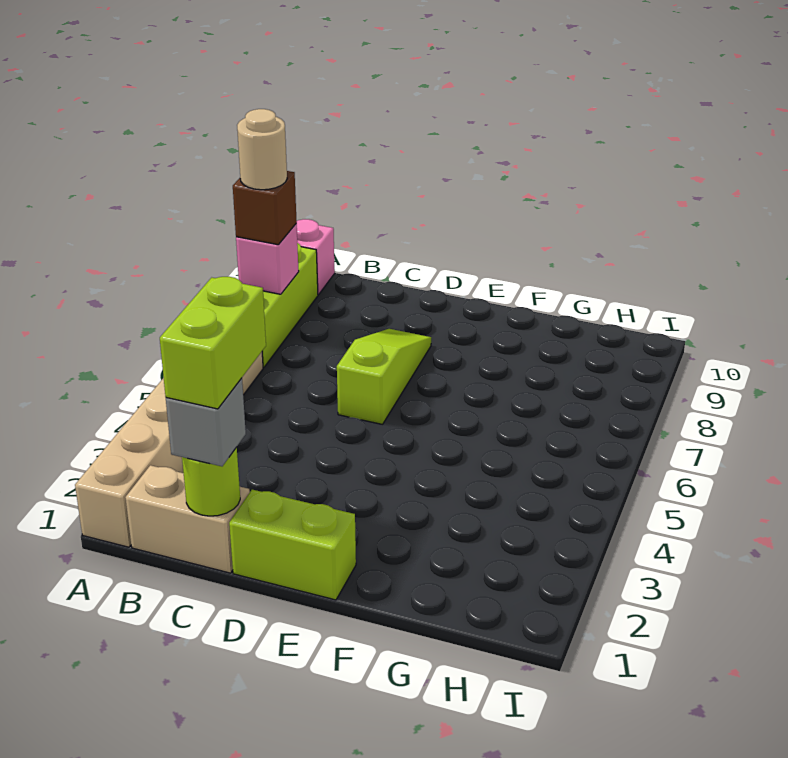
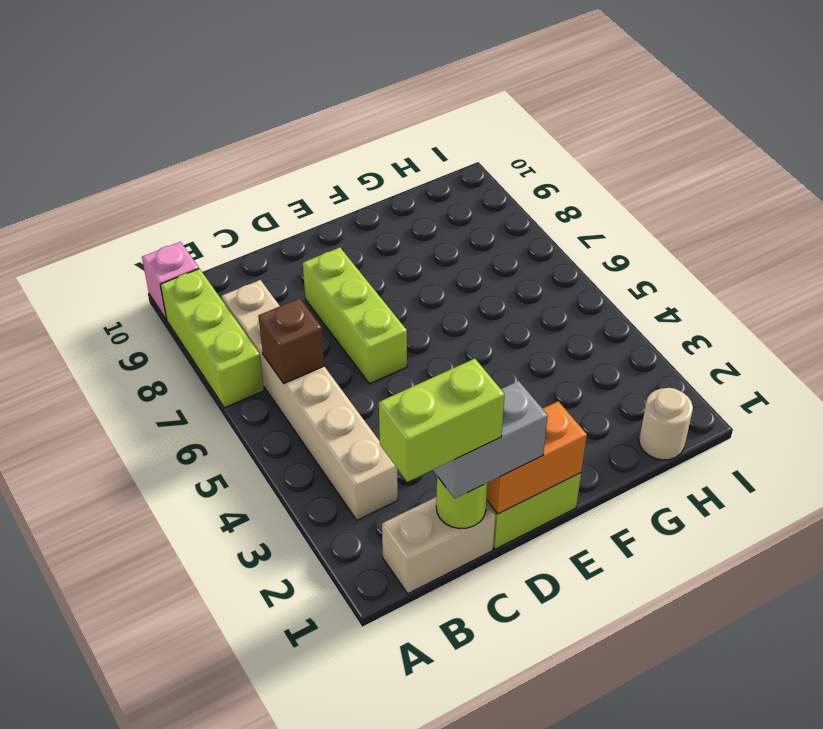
tan brick A1:A6 level 1 -> tan brick B3:B8 level 1
pink brick A8 level 2 -> none
brown brick A8 level 3 -> brown brick B6 level 2
tan round brick A8 level 4 -> tan round brick H1 level 1
grey brick C1 level 3 -> grey brick C1:D1 level 3
lime brick C1:C2 level 4 -> lime brick B1:C1 level 4
none -> orange brick D1:E1 level 2
lime slope D6:D8 level 1 top 6 -> lime brick D6:D8 level 1

